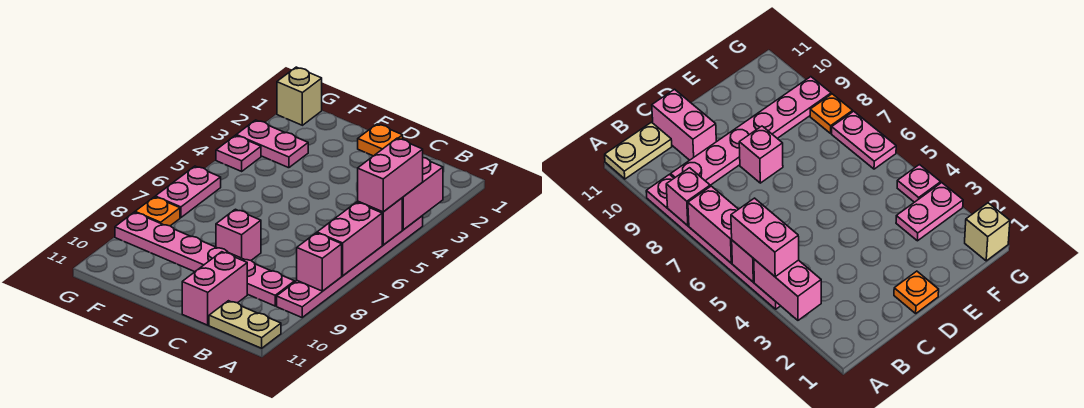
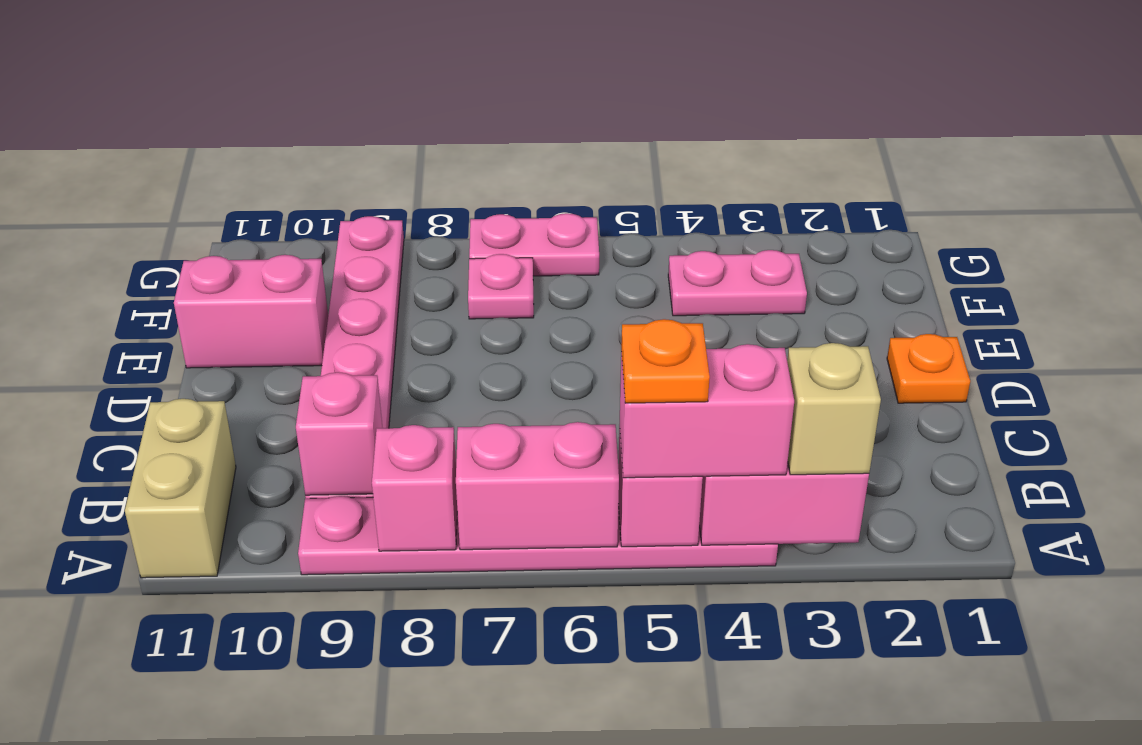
tan plate A11:B11 level 1 -> tan brick A11:B11 level 1
pink brick C10:C11 level 1 -> pink brick E10:E11 level 1
pink brick D8 level 1 -> pink brick B9 level 2
pink plate F3:G3 level 1 -> pink plate F3:F4 level 1
tan brick G1 level 1 -> tan brick A3 level 3
pink plate G4 level 1 -> pink plate F7 level 1
orange plate G8 level 1 -> orange plate A5 level 4

